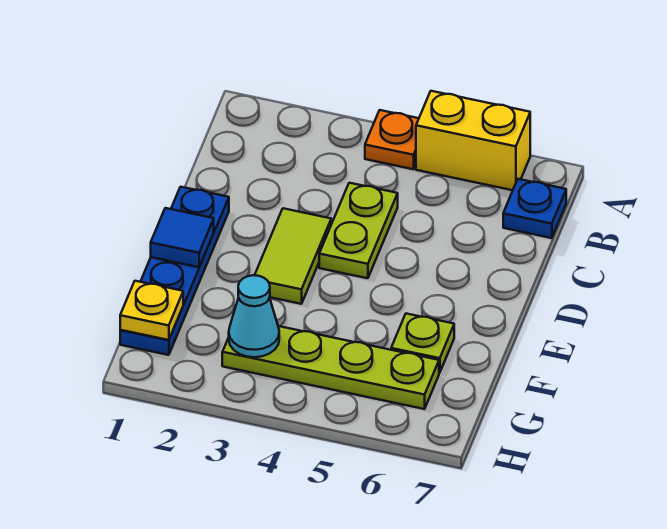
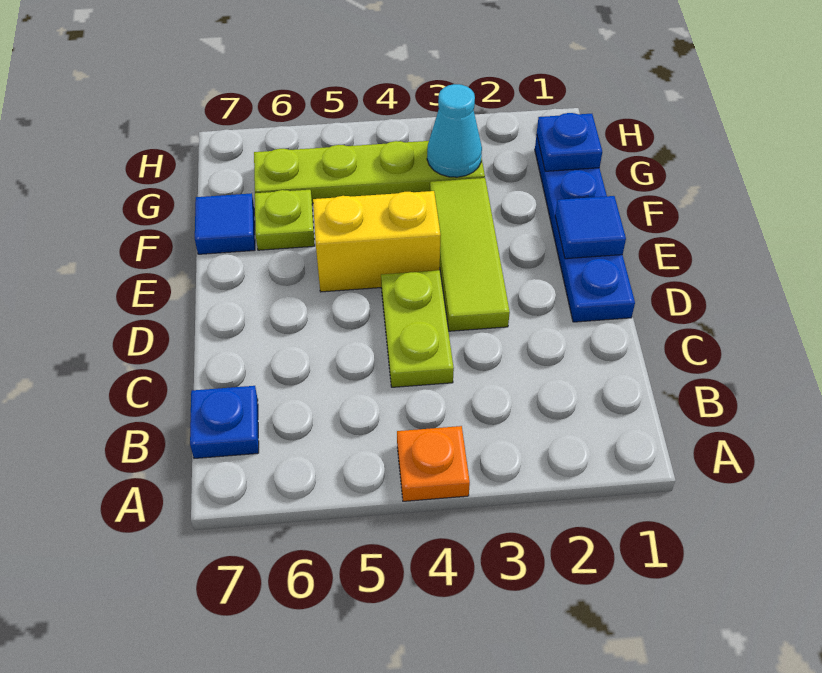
yellow brick A5:A6 level 1 -> yellow brick E4:E5 level 1
lime tile D3:E3 level 1 -> lime tile D3:F3 level 1
none -> blue tile F7 level 1
yellow plate G1 level 2 -> blue plate G1 level 2

